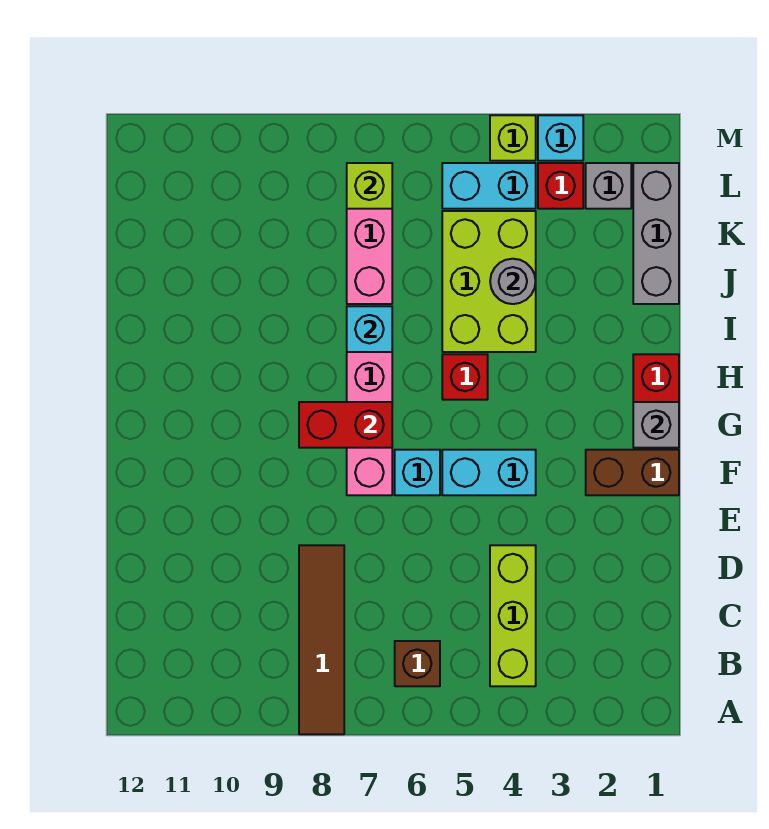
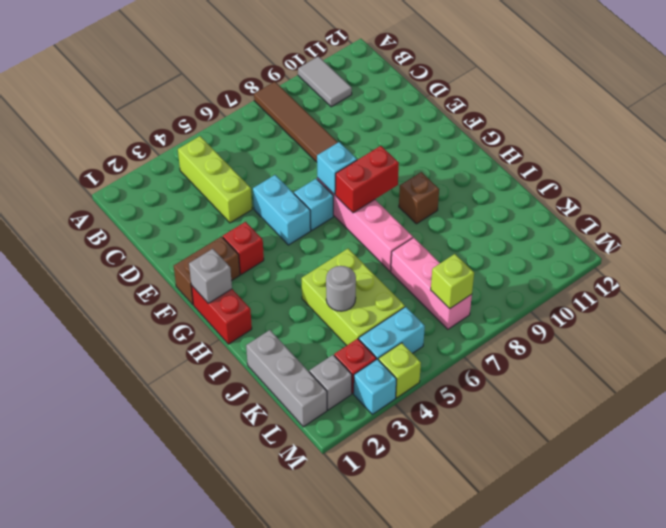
none -> grey tile A10:B10 level 1
brown brick B6 level 1 -> brown brick H9 level 1
cyan brick F4:F5 level 1 -> cyan brick E5:F5 level 1
red brick H5 level 1 -> red brick F3 level 1
cyan brick I7 level 2 -> cyan brick F7 level 2

